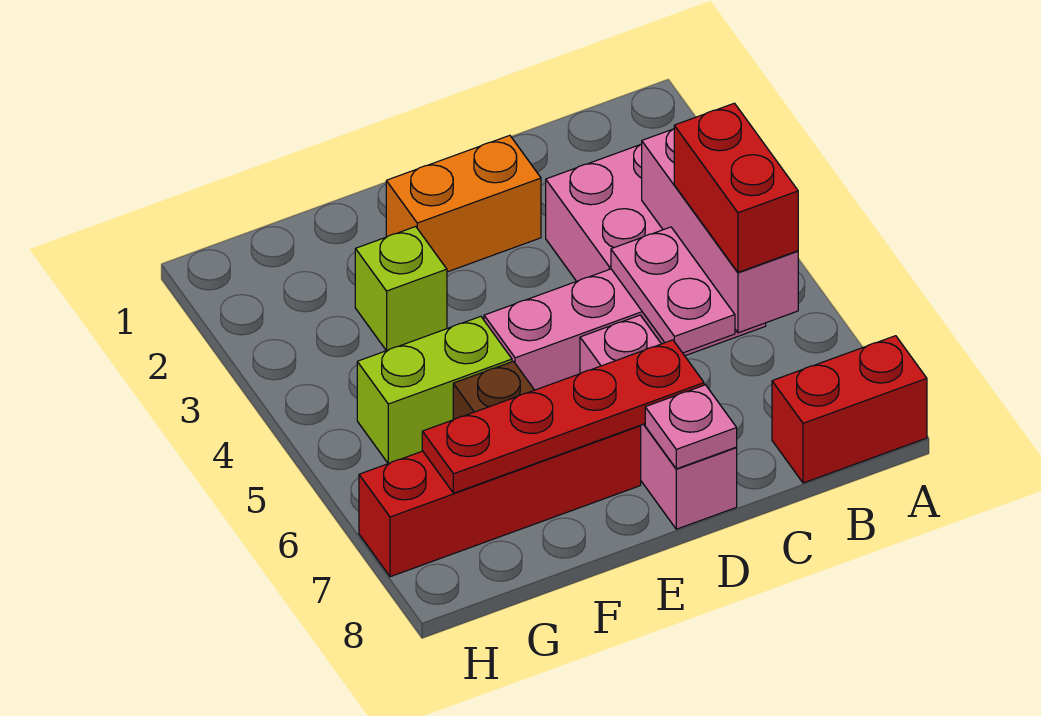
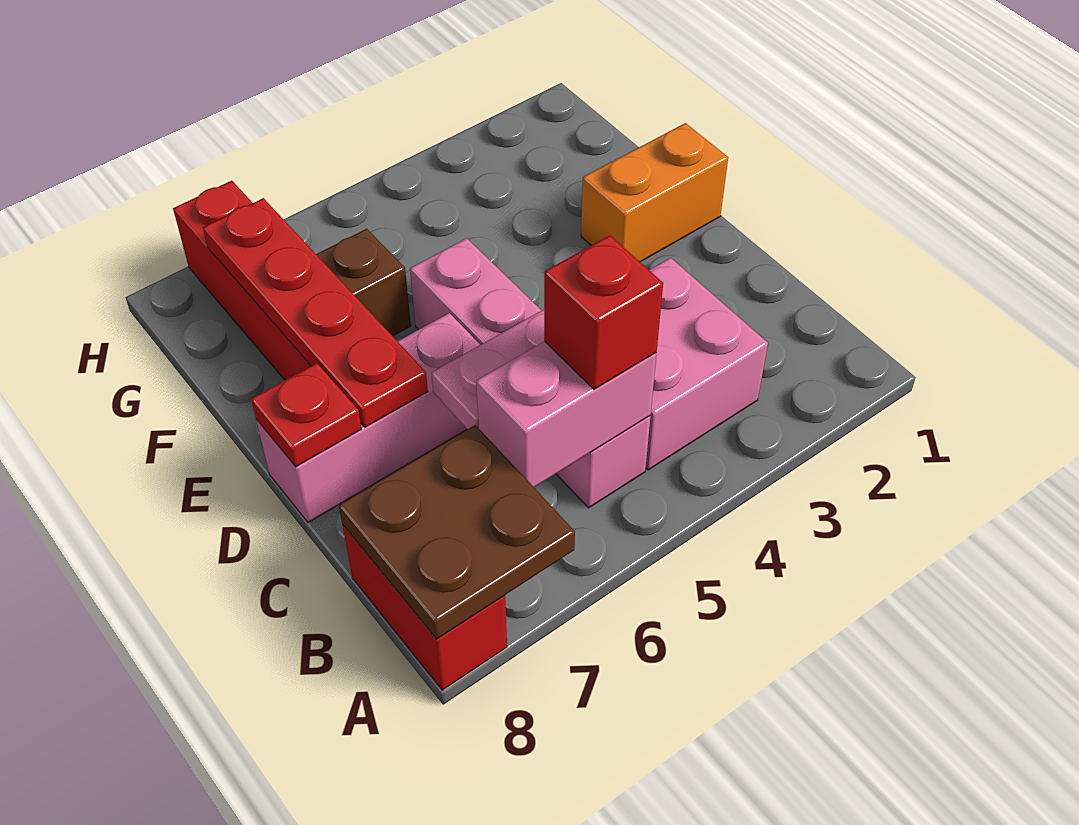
none -> brown plate A7:B8 level 2
pink brick B4:B6 level 2 -> pink brick B5:B6 level 2
red brick B5:B6 level 3 -> red brick B5 level 3
orange brick D2:E2 level 1 -> orange brick E1:E2 level 1
pink plate D8 level 2 -> red plate D8 level 2
lime brick F3 level 1 -> none
lime brick F5:G5 level 1 -> none

